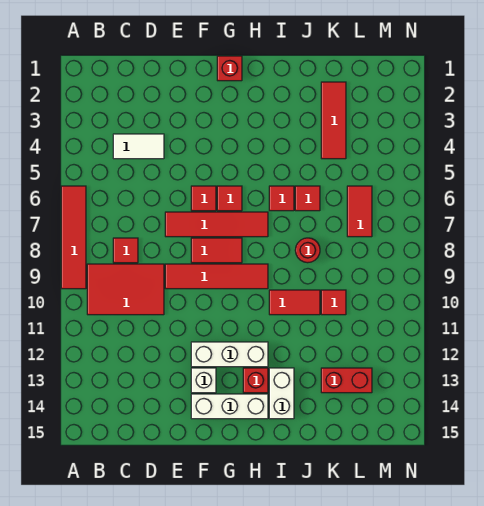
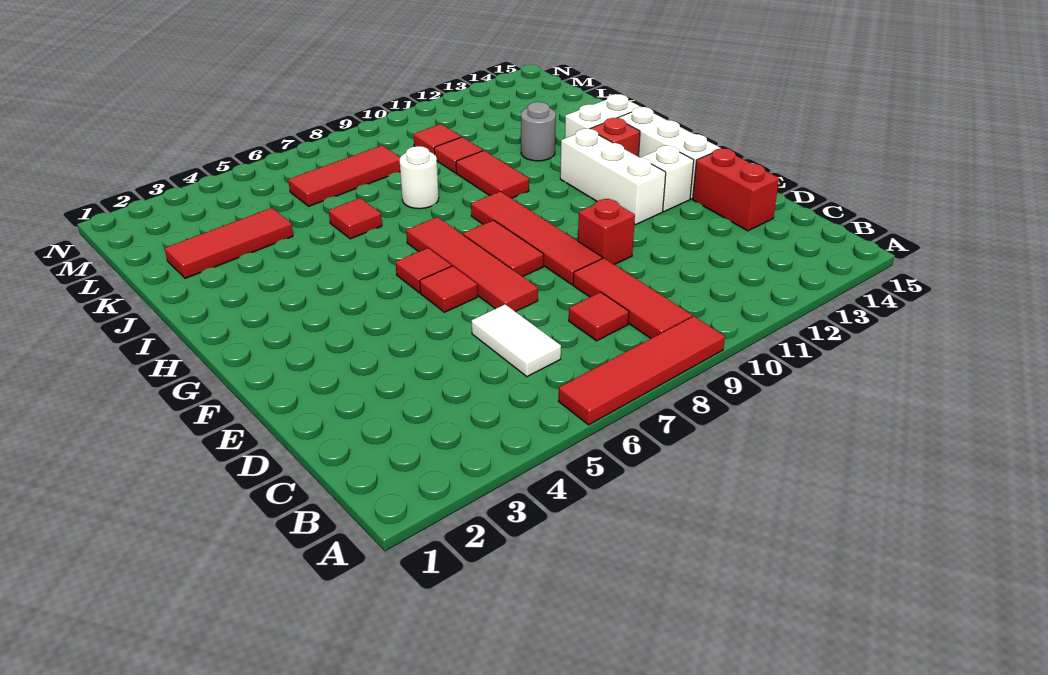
red tile B9:D10 level 1 -> red tile B9:D9 level 1
white tile C4:D4 level 1 -> white tile C6:D6 level 1
red brick G1 level 1 -> red brick E10 level 1
red tile I6 level 1 -> red tile L10 level 1
red round brick J8 level 1 -> white round brick J8 level 1
none -> grey round brick J12 level 1
red brick K13:L13 level 1 -> red brick D14:E14 level 1
red tile L6:L7 level 1 -> red tile L6:L8 level 1

